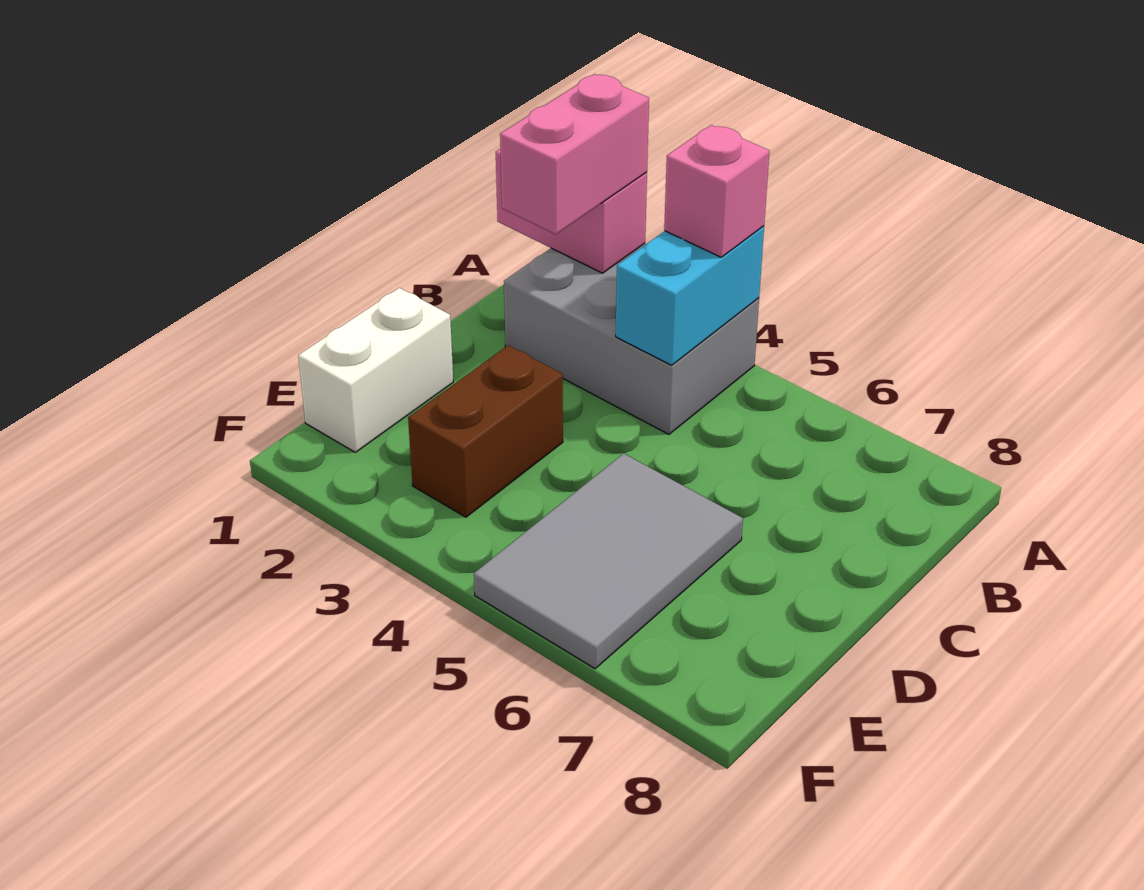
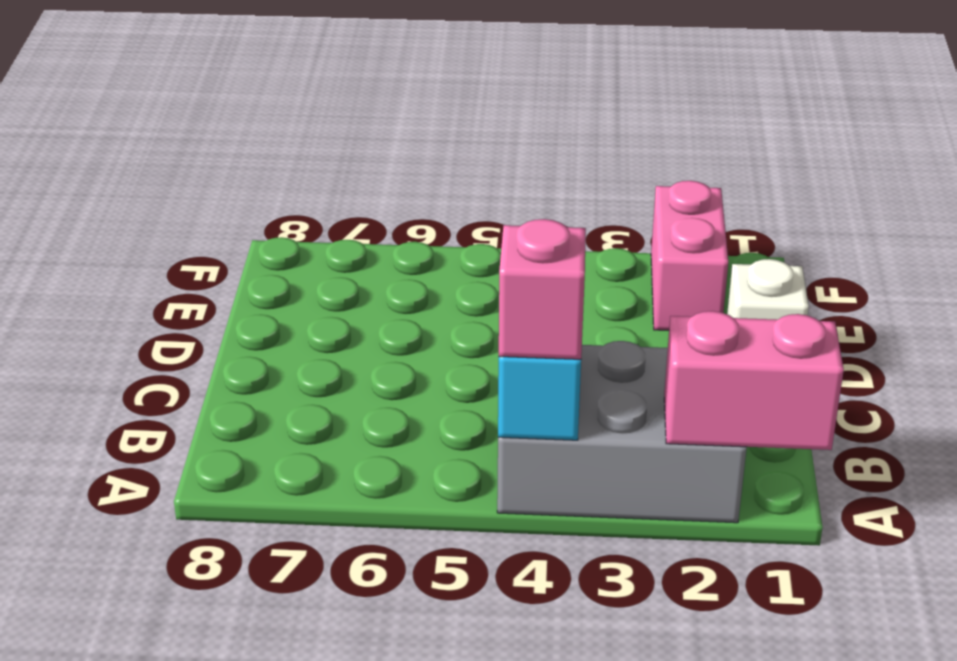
pink brick A2:B2 level 3 -> pink brick E2:F2 level 1
white brick D1:E1 level 1 -> white brick D1 level 1
brown brick D3:E3 level 1 -> none
grey tile D5:F6 level 1 -> none

